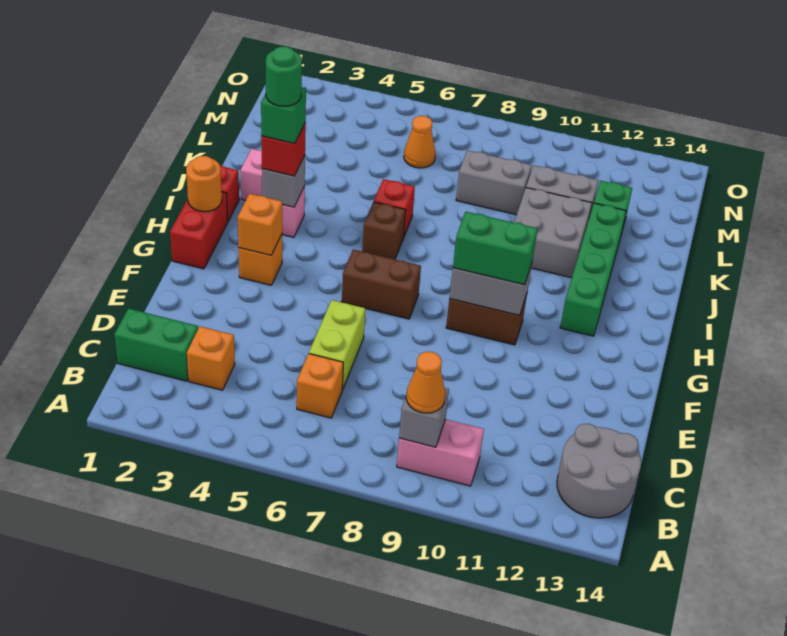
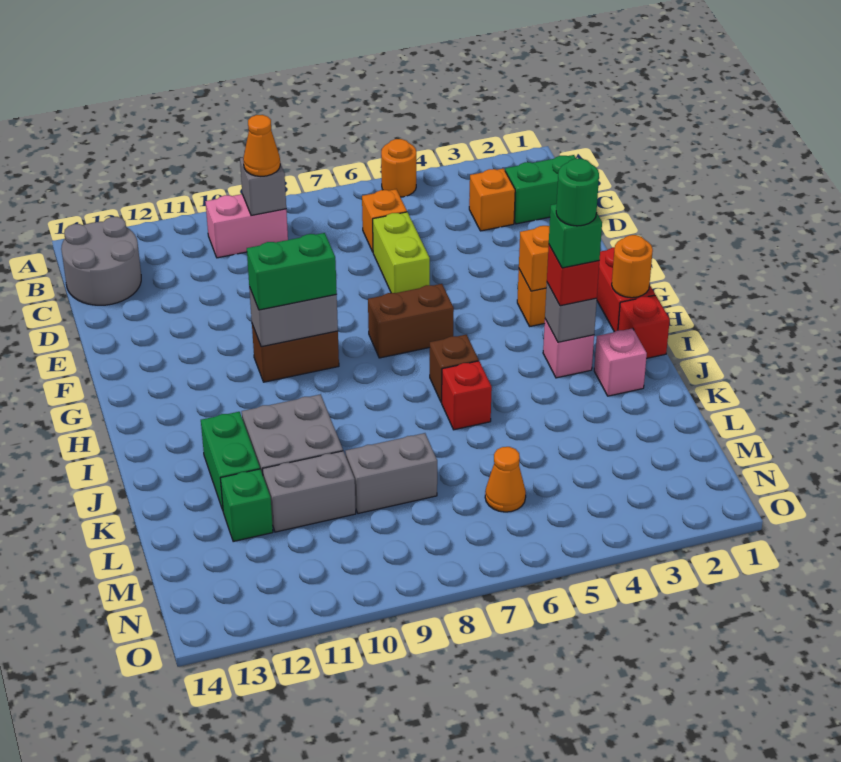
none -> orange round brick A5 level 1
green brick H12:K12 level 1 -> green brick J12:K12 level 1

